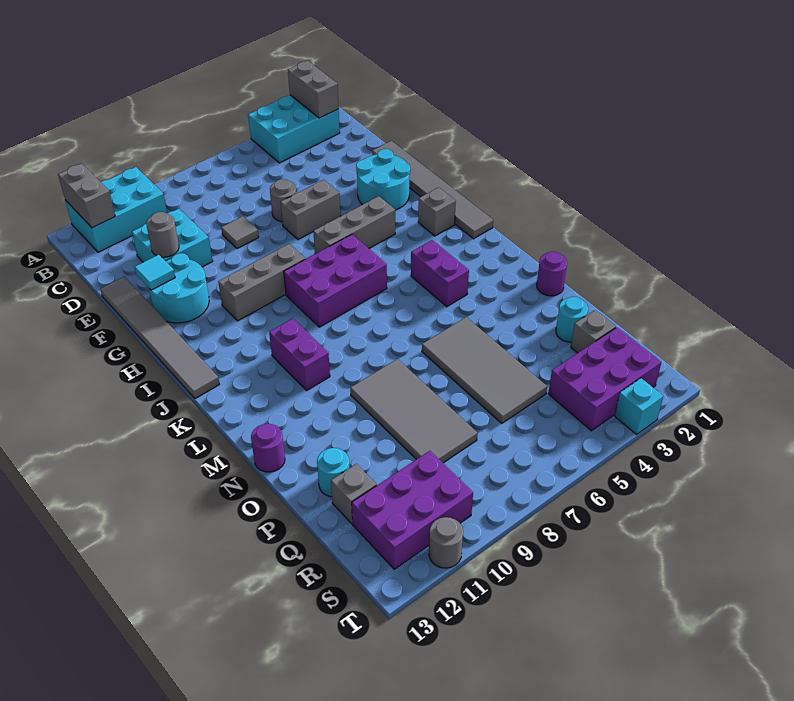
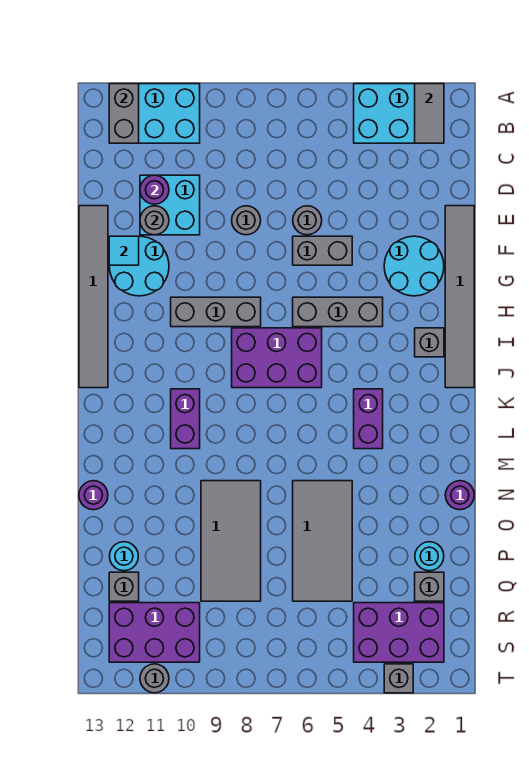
grey brick A2:B2 level 2 -> grey tile A2:B2 level 2
none -> purple round brick D11 level 2
grey tile E8 level 1 -> grey round brick E8 level 1
cyan brick T3 level 1 -> grey brick T3 level 1

